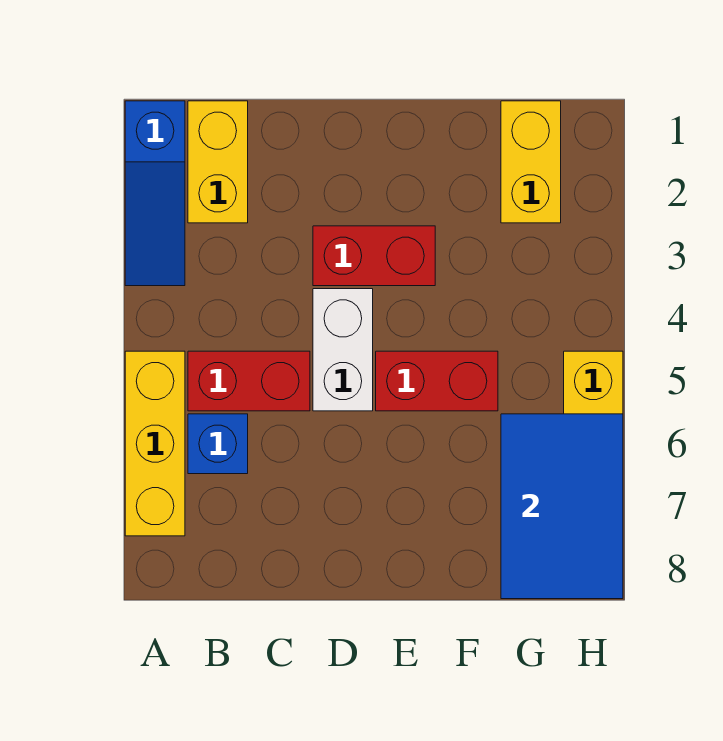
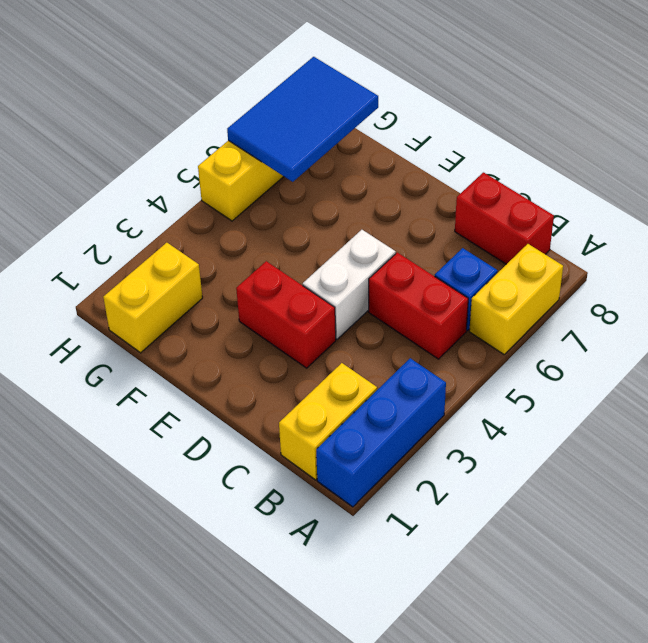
blue slope A1:A3 level 1 top 1 -> blue brick A1:A3 level 1
yellow brick A5:A7 level 1 -> yellow brick A6:A7 level 1
red brick E5:F5 level 1 -> red brick B8:C8 level 1

